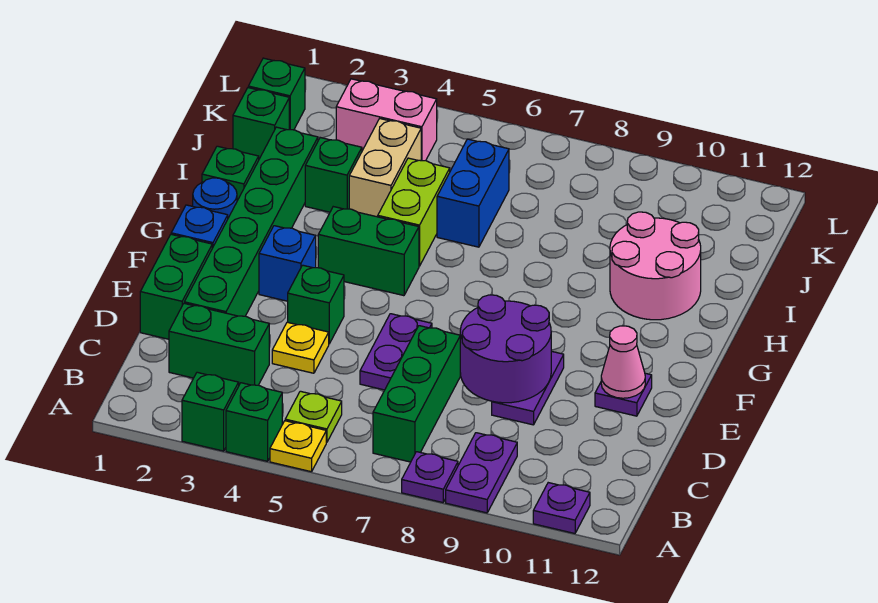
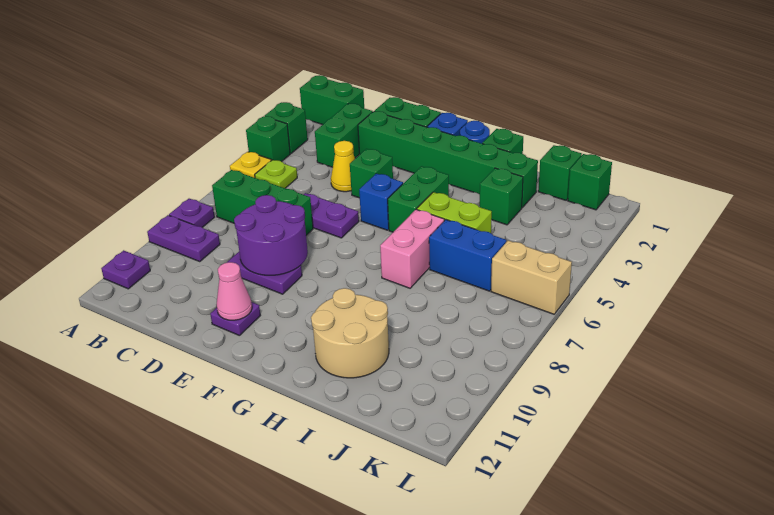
none -> green brick A1:B1 level 1
yellow plate D4 level 1 -> yellow cone D4 level 1
blue brick F3 level 1 -> blue brick F5 level 1
pink round brick H10:I11 level 1 -> tan round brick H10:I11 level 1
tan brick I4:J4 level 1 -> tan brick K6:L6 level 1
pink brick K3:K4 level 1 -> pink brick H6:H7 level 1

